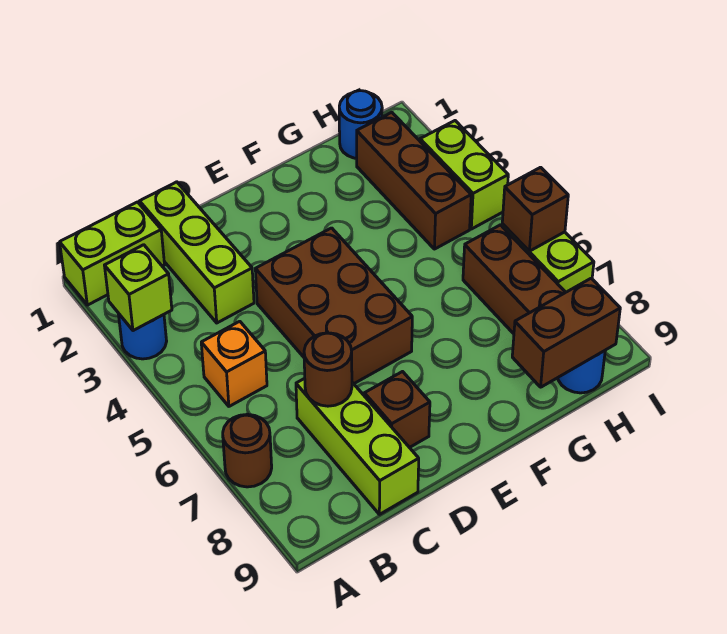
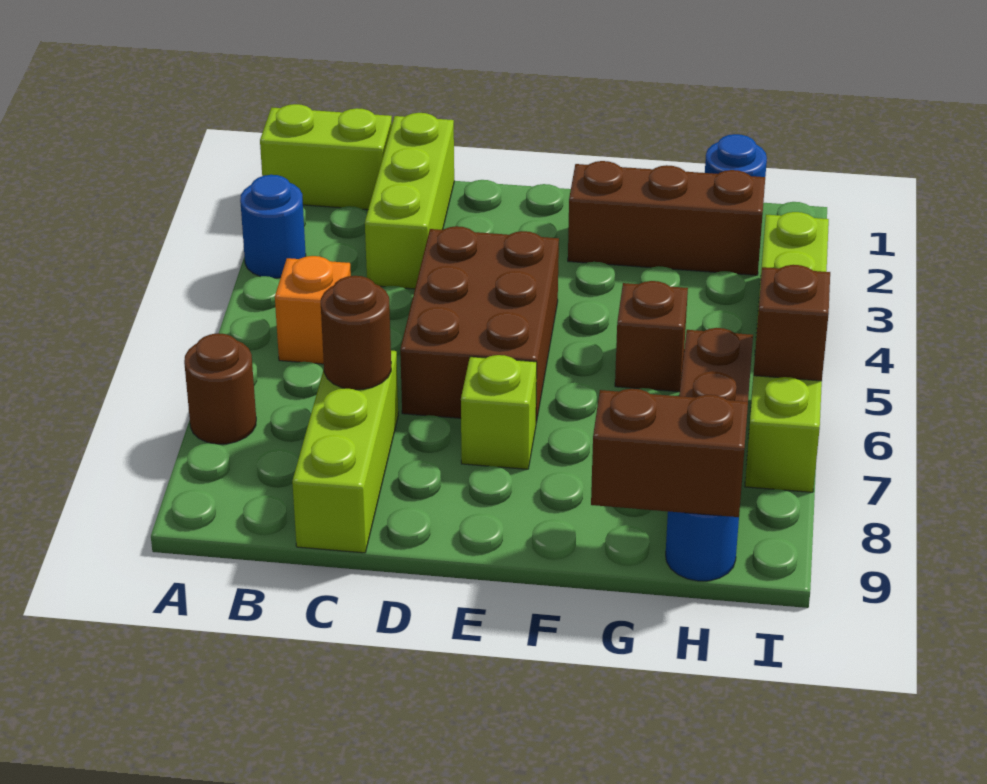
lime brick A3 level 2 -> lime brick E7 level 1
brown brick D8 level 1 -> brown brick G5 level 1
brown brick H2:H4 level 1 -> brown brick F2:H2 level 1

